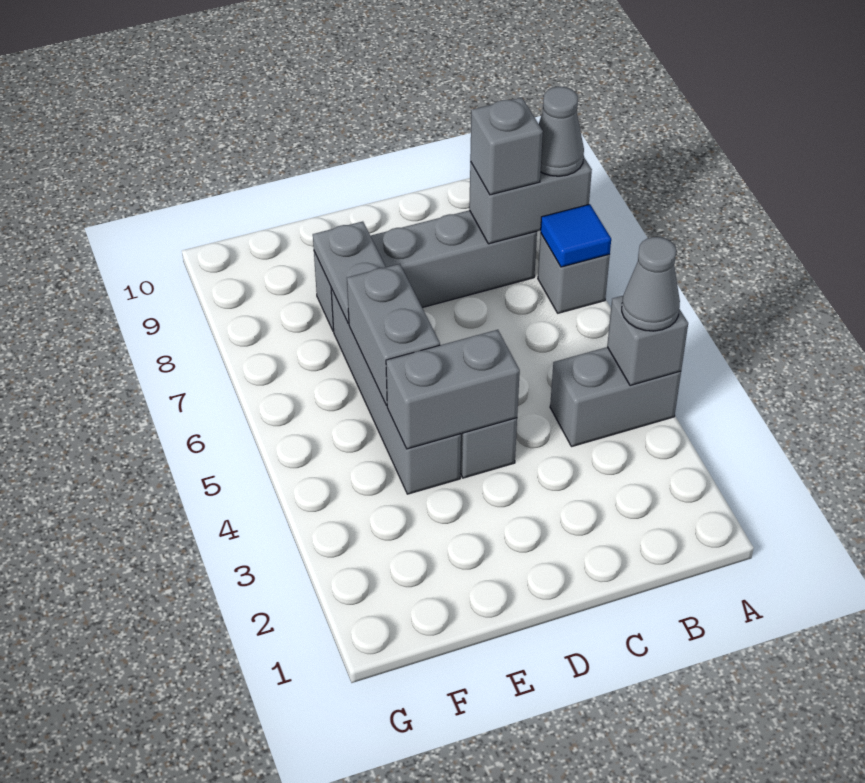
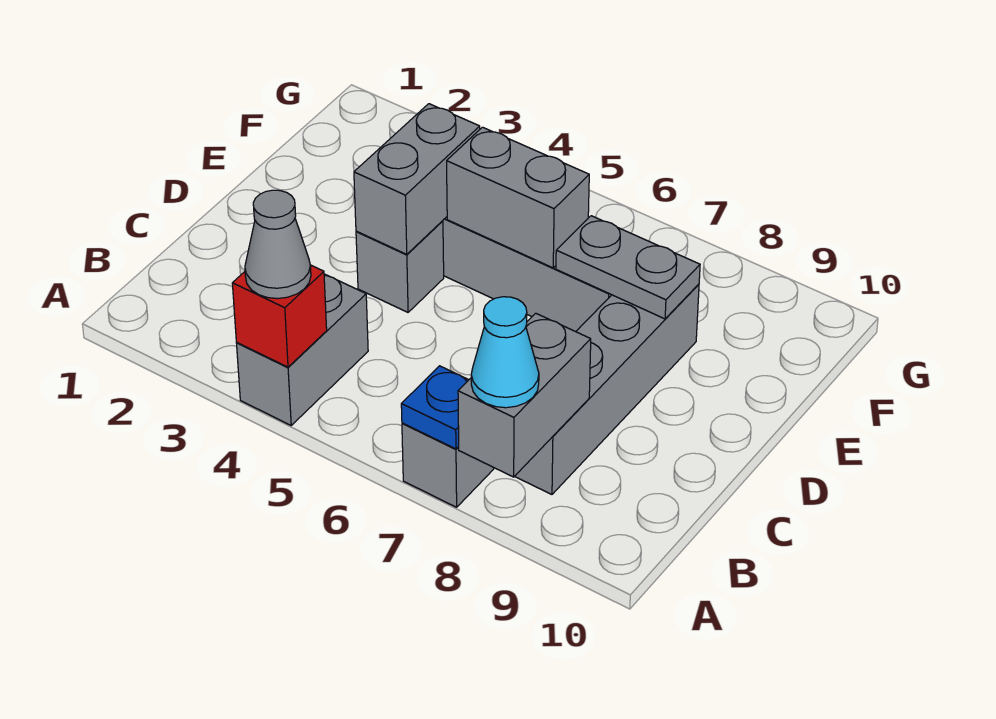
grey brick A4 level 2 -> red brick A4 level 2
blue tile A7 level 2 -> blue plate A7 level 2
grey cone A8 level 3 -> cyan cone A8 level 3
grey brick B8 level 3 -> none

